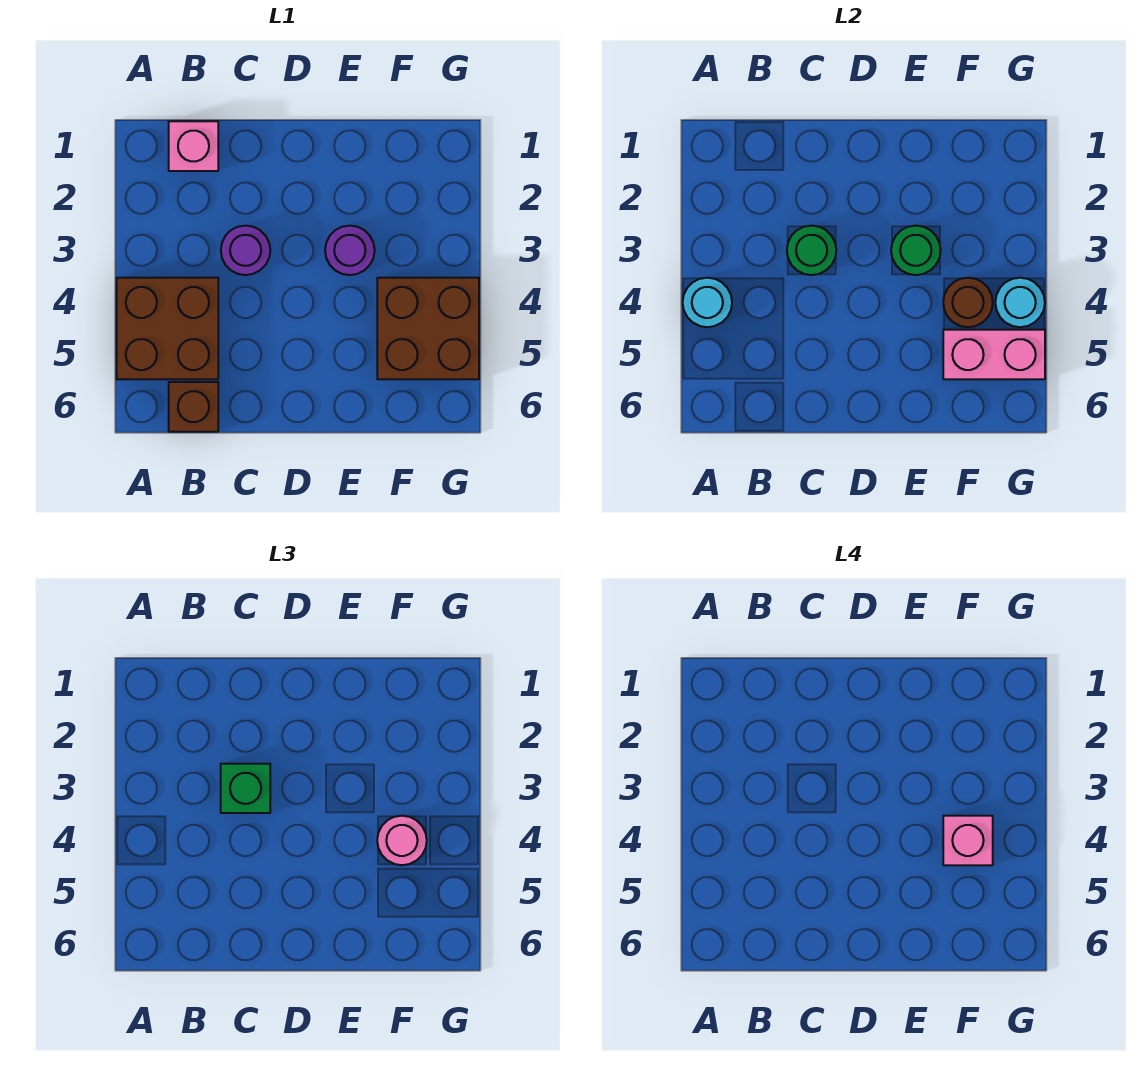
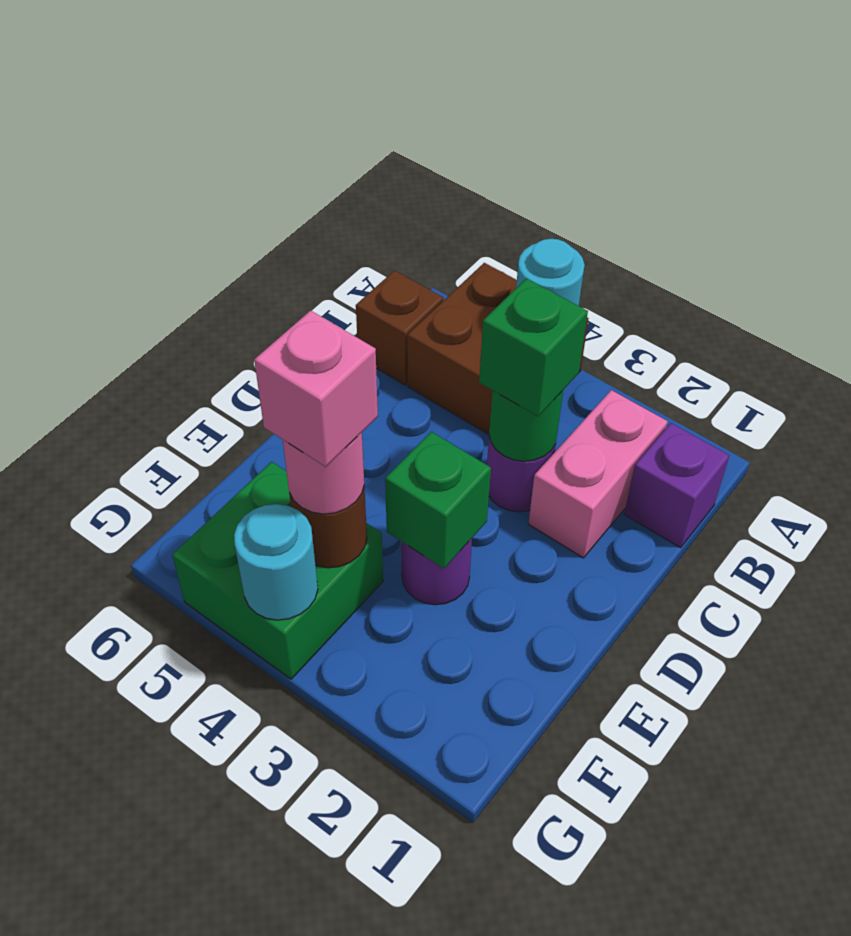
pink brick B1 level 1 -> purple brick B1 level 1
green round brick E3 level 2 -> green brick E3 level 2
brown brick F4:G5 level 1 -> green brick F4:G5 level 1
pink brick F5:G5 level 2 -> pink brick B2:C2 level 1

